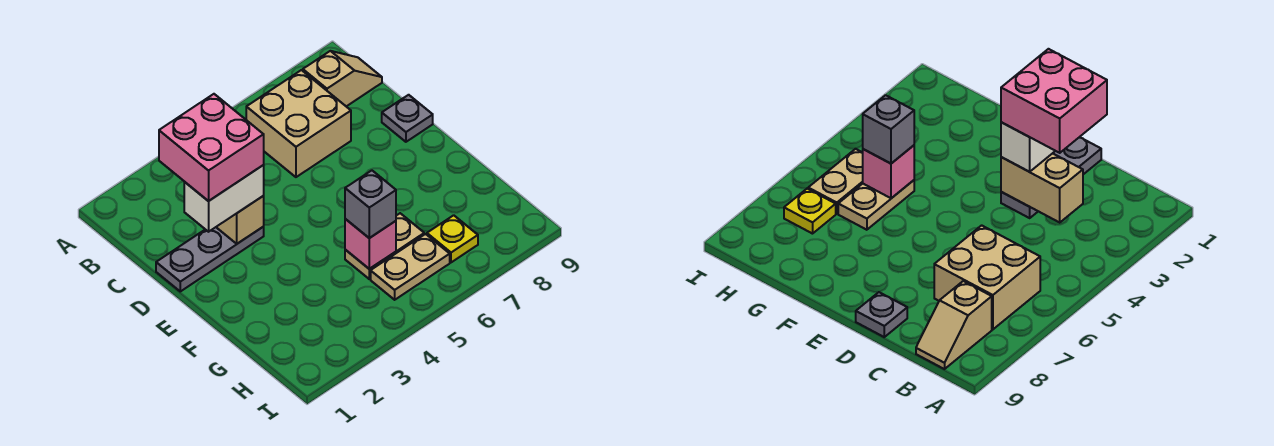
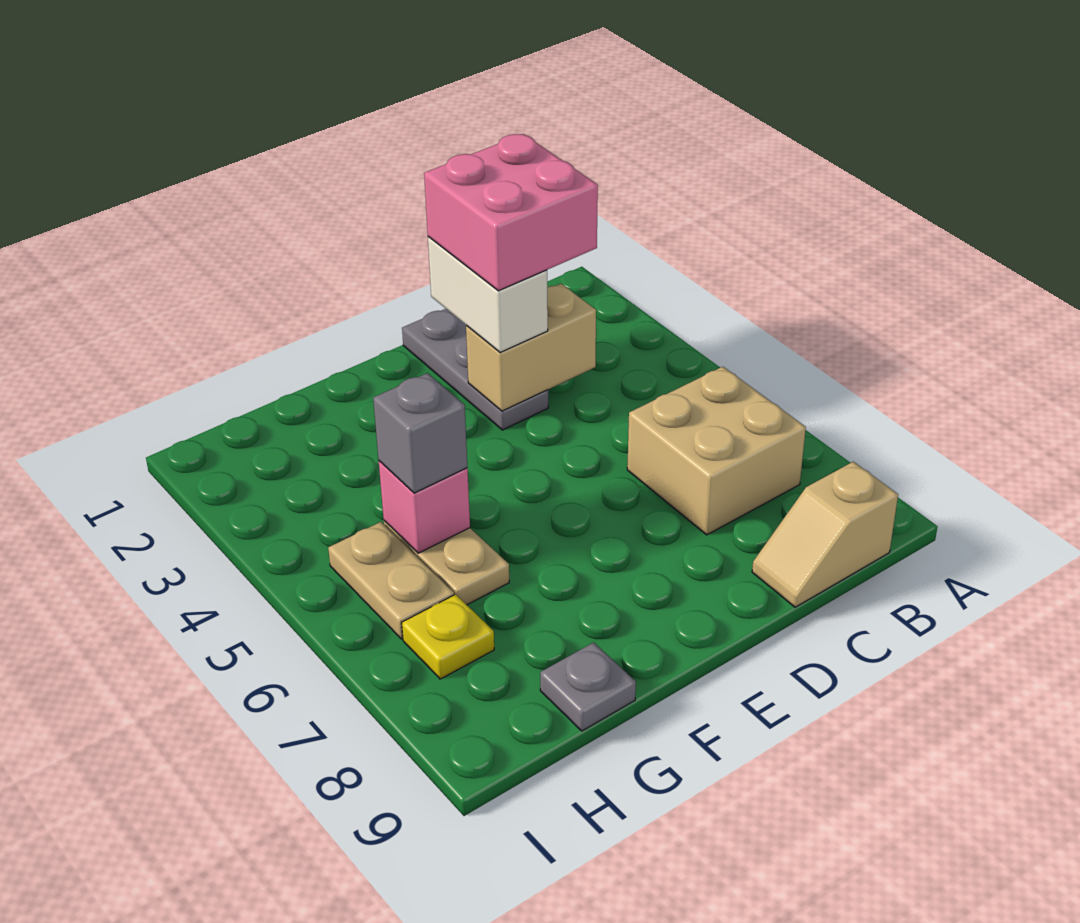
tan slope B8:B9 level 1 top 8 -> tan slope B9:C9 level 1 top B
grey plate D9 level 1 -> grey plate G9 level 1

